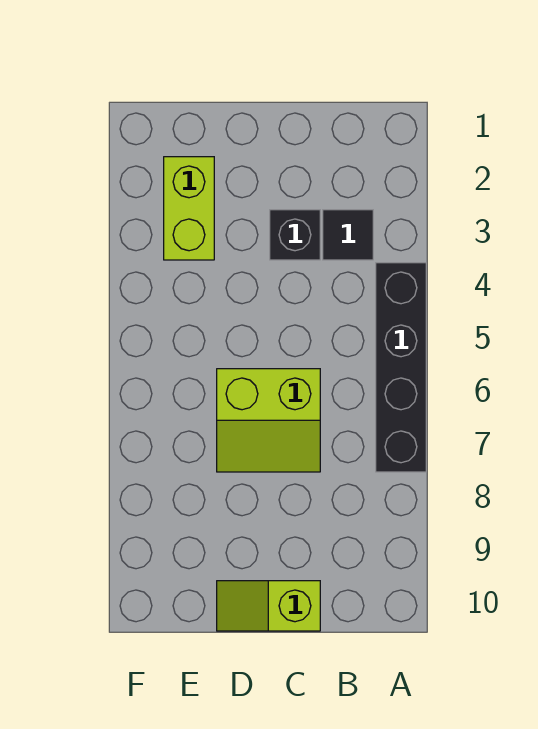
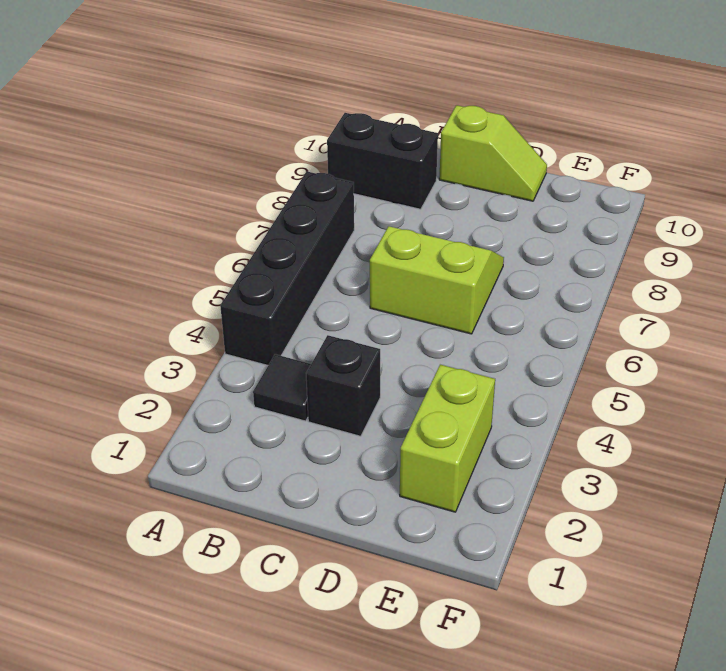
none -> black brick A9:B9 level 1

